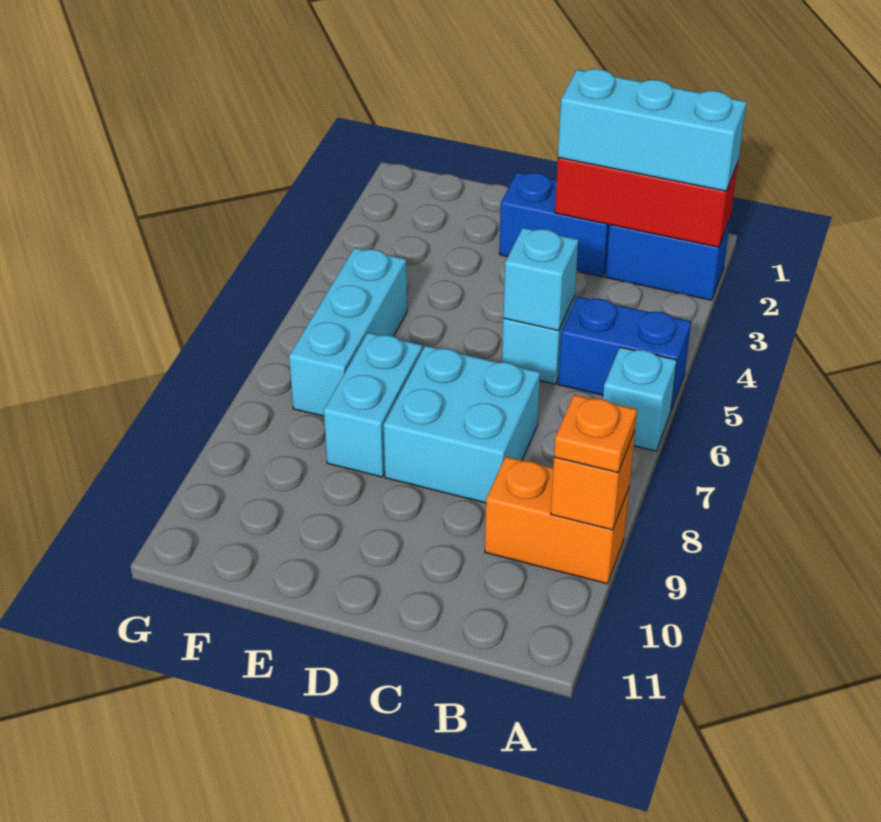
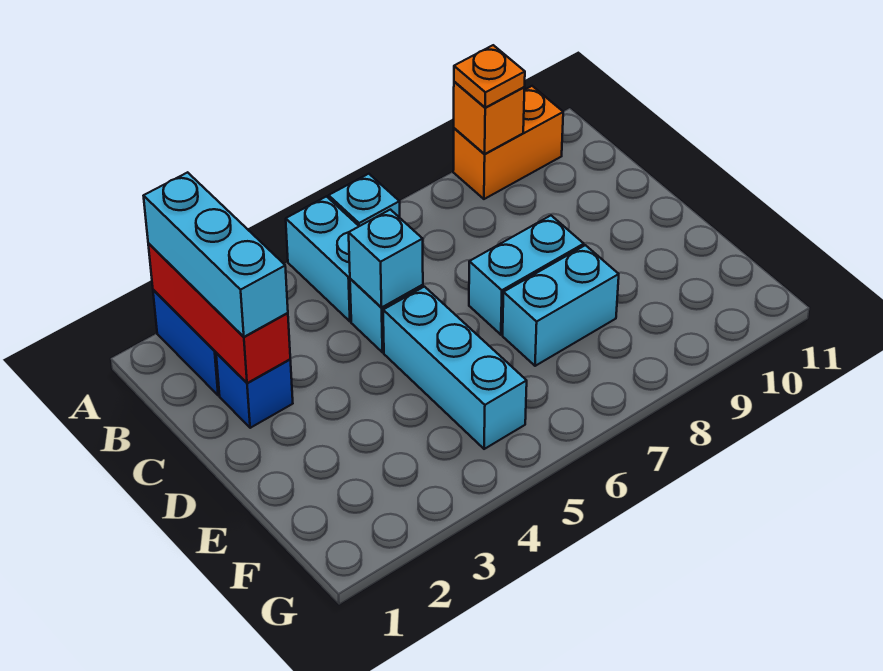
blue brick A5:B5 level 1 -> cyan brick A5:B5 level 1
orange brick A9:B9 level 1 -> orange brick A9:A10 level 1
blue brick C2:D2 level 1 -> blue brick C2 level 1
cyan brick C7:D8 level 1 -> cyan brick D7:D8 level 1
cyan brick F5:F7 level 1 -> cyan brick D5:F5 level 1

